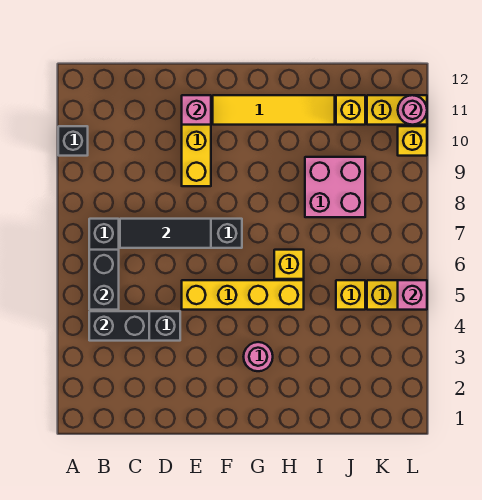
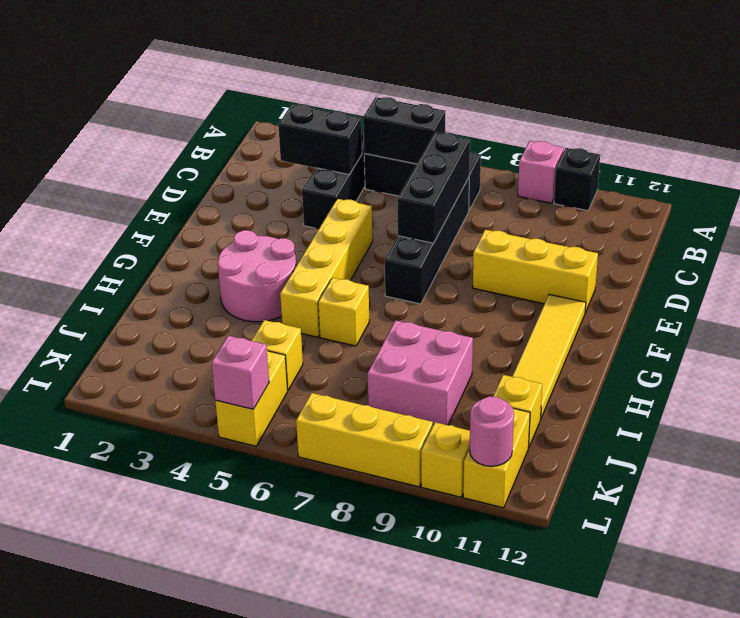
black brick B4:C4 level 2 -> black brick C3:C4 level 2
black tile C7:E7 level 2 -> black brick C7:E7 level 2
pink brick E11 level 2 -> pink brick A9 level 1
pink round brick G3 level 1 -> pink round brick G3:H4 level 1
none -> yellow brick L7:L9 level 1

